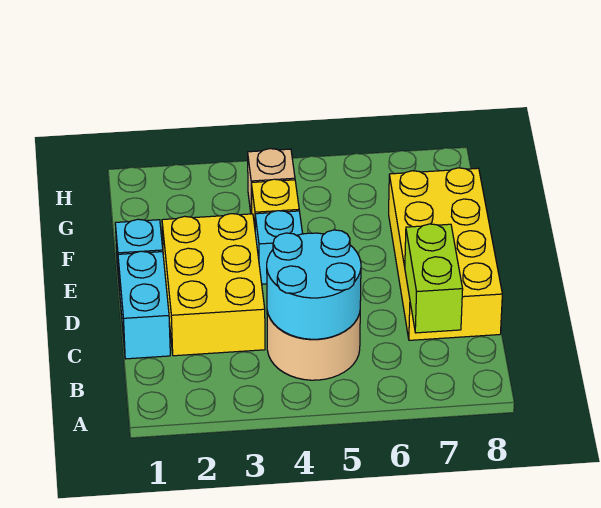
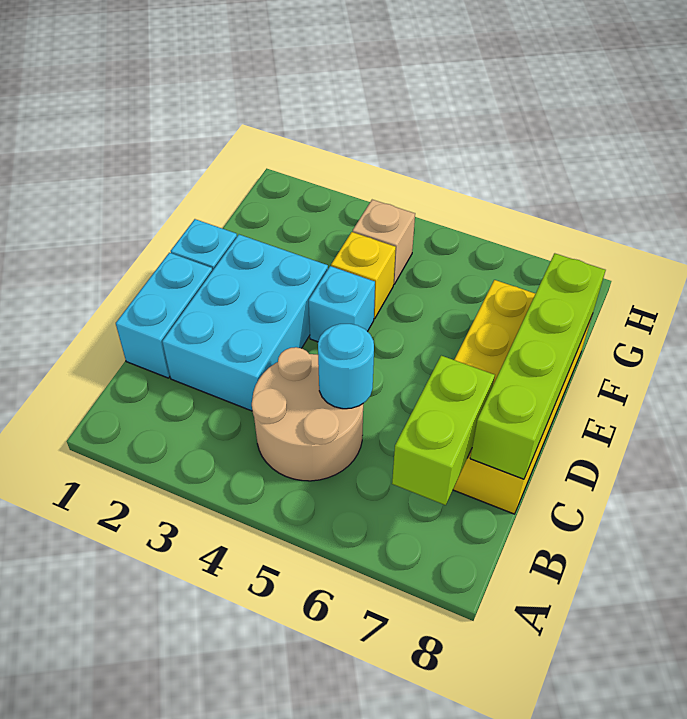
cyan round brick B4:C5 level 2 -> cyan round brick C5 level 2
yellow brick C2:E3 level 1 -> cyan brick C2:E3 level 1
none -> lime brick C8:F8 level 2

